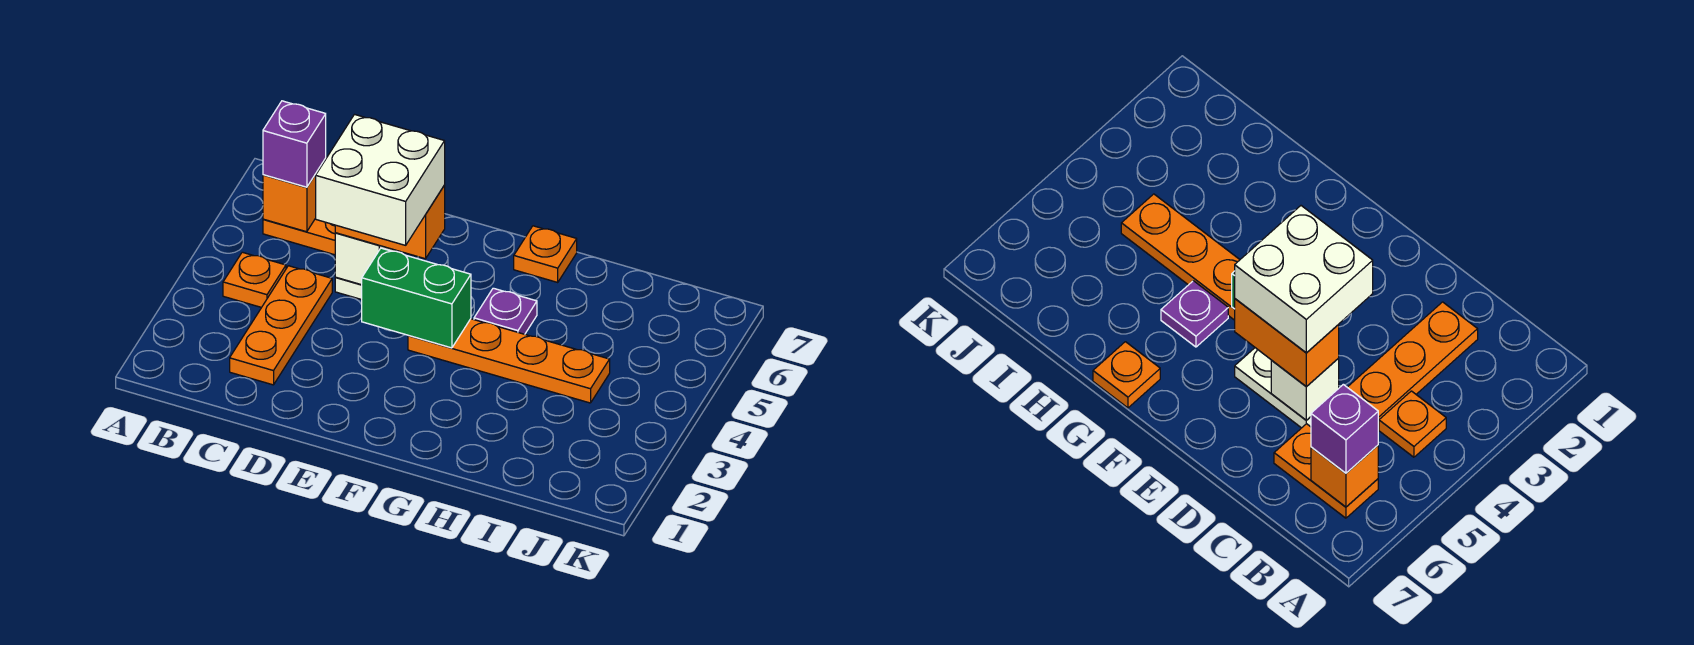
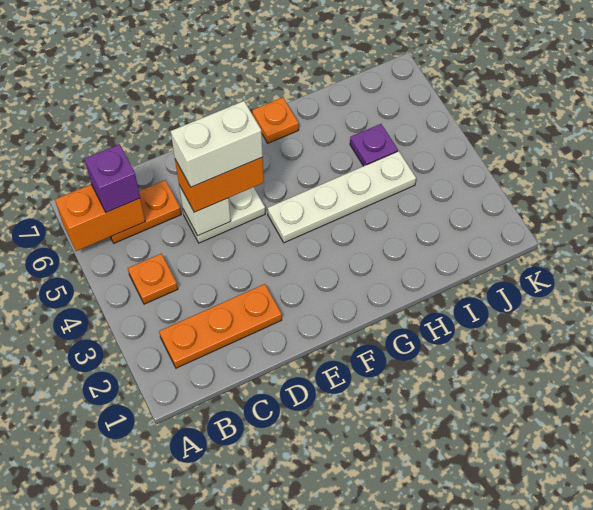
orange brick B6 level 2 -> orange brick A6:B6 level 2
orange plate C2:C4 level 1 -> orange plate B2:D2 level 1
white brick D4:E5 level 4 -> white brick D5:E5 level 4
green brick E4:F4 level 2 -> none
orange plate F4:I4 level 1 -> white plate F4:I4 level 1
purple plate G5 level 1 -> purple plate I5 level 1

